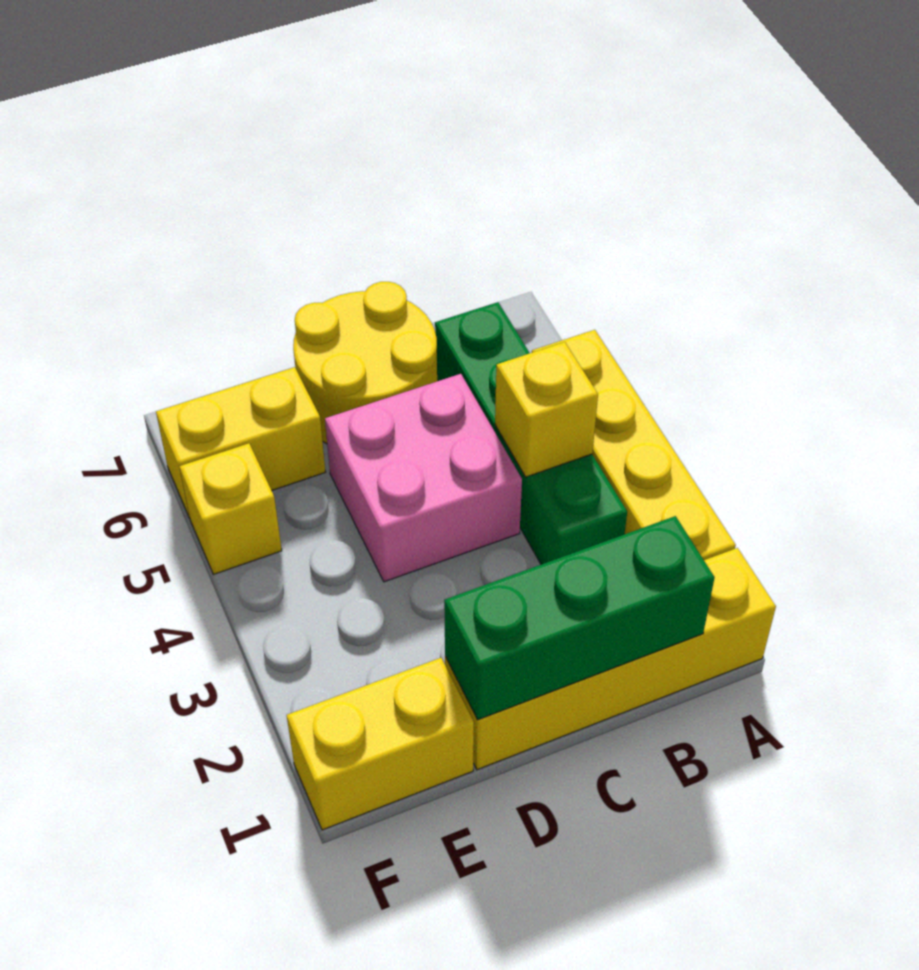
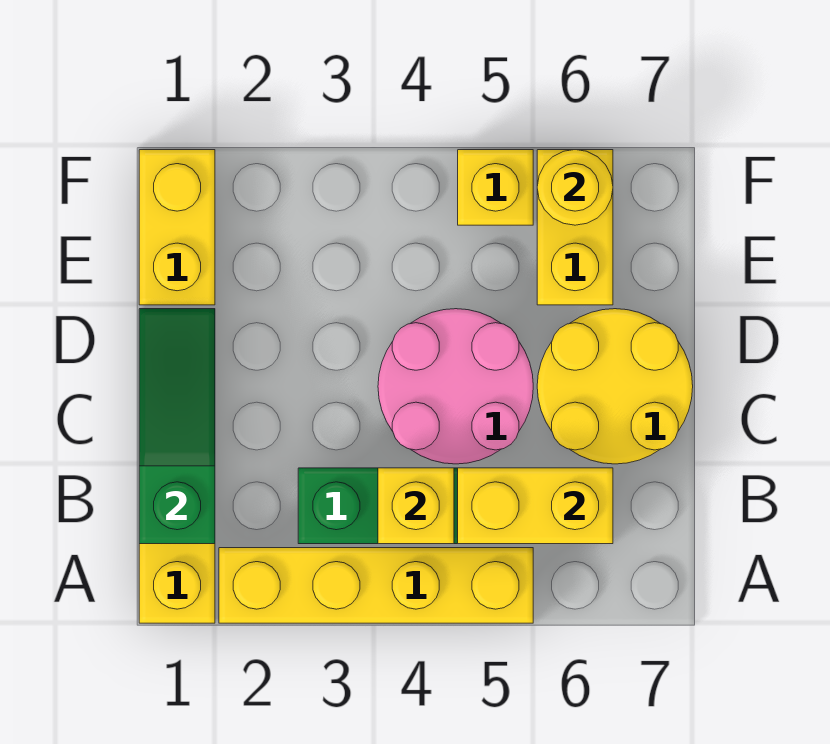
green brick B1:D1 level 2 -> green slope B1:D1 level 2 top B
none -> yellow brick B5:B6 level 2
pink brick C4:D5 level 1 -> pink round brick C4:D5 level 1
none -> yellow round brick F6 level 2

